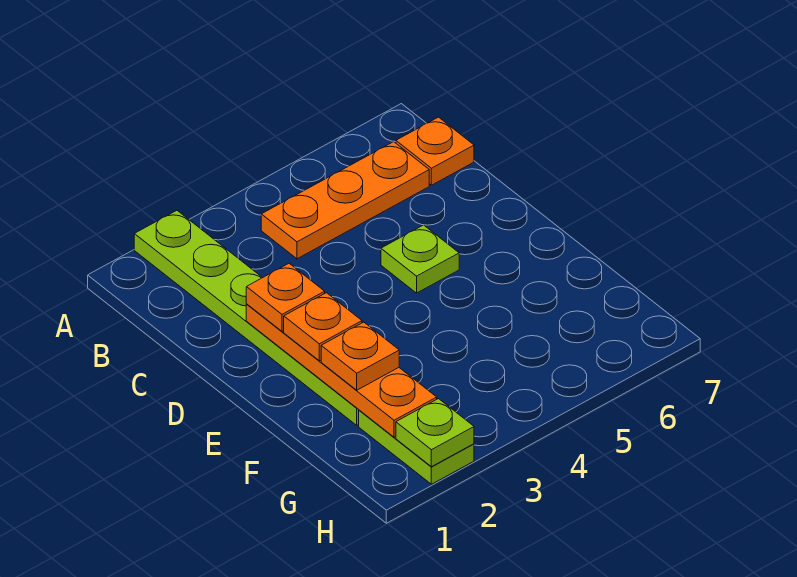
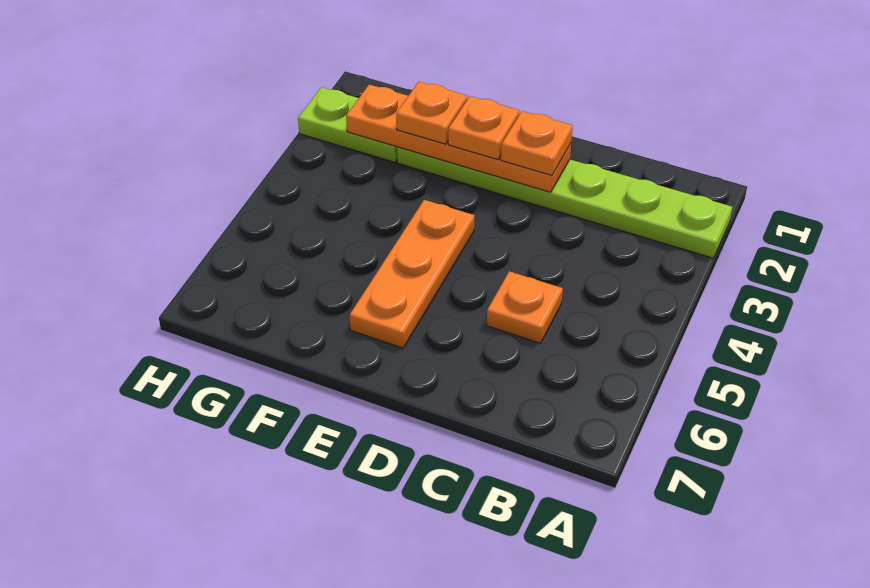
orange plate B4:B6 level 1 -> orange plate E4:E6 level 1
orange plate B7 level 1 -> orange plate C5 level 1
lime plate D5 level 1 -> none
lime plate H2 level 2 -> none

